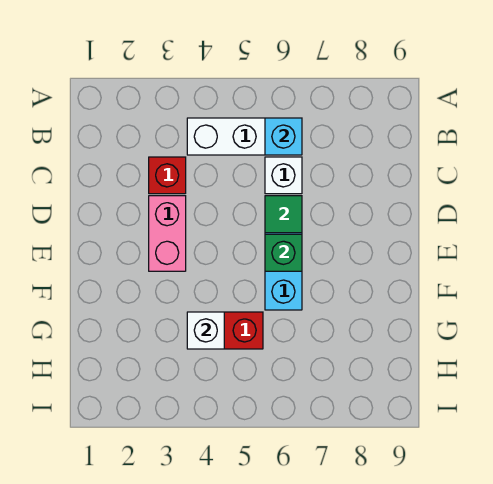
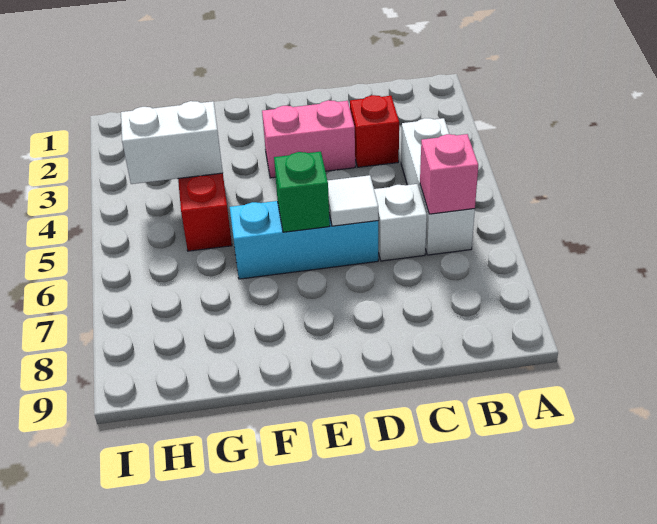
cyan brick B6 level 2 -> pink brick B6 level 2
green tile D6 level 2 -> white tile D6 level 2
white brick G4 level 2 -> white brick G4:H4 level 2

